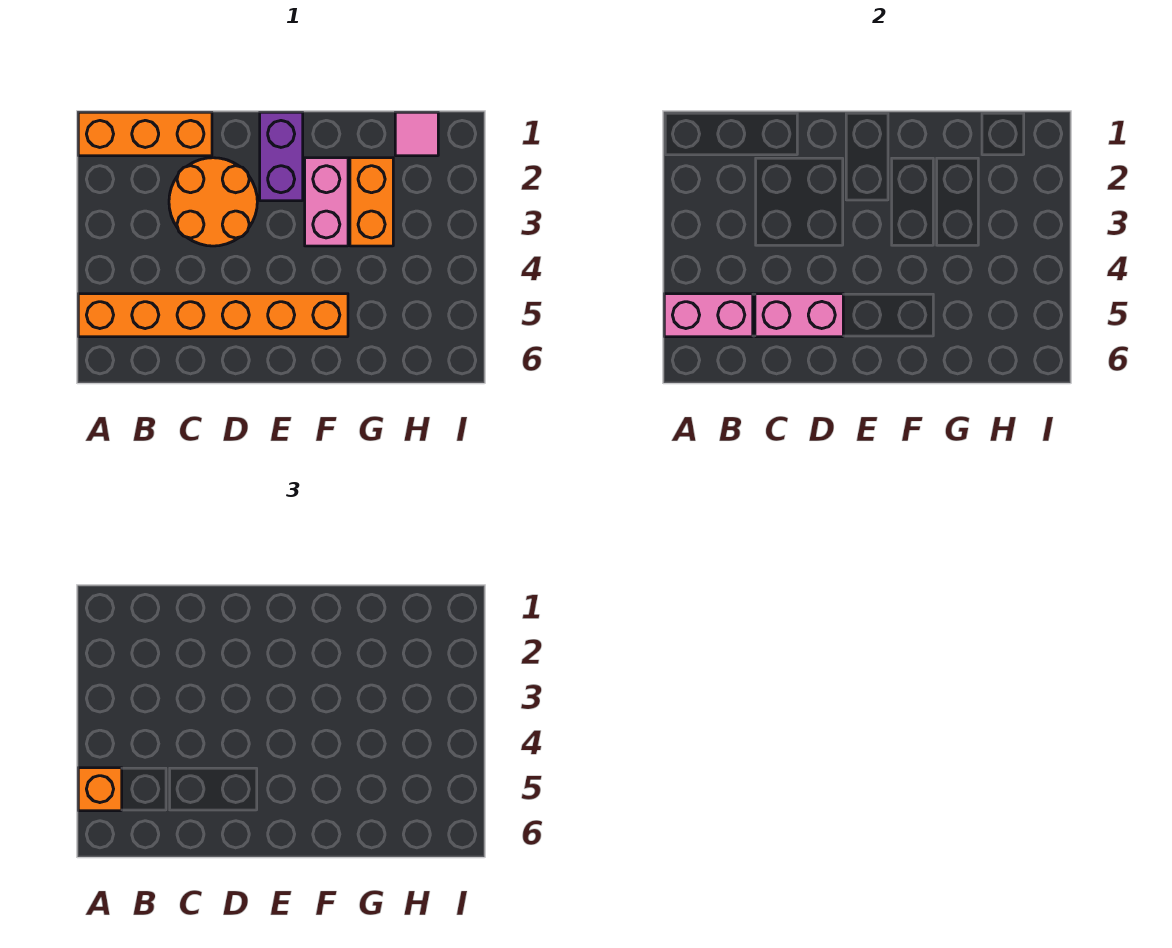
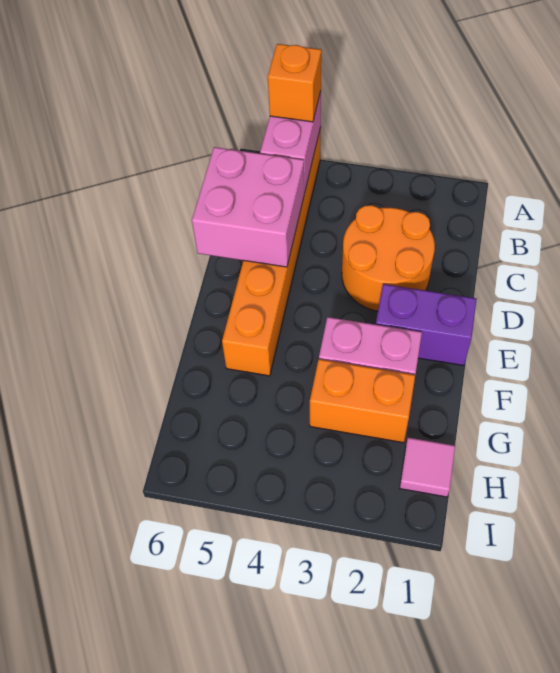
orange brick A1:C1 level 1 -> none
pink brick C5:D5 level 2 -> pink brick C5:D6 level 2

